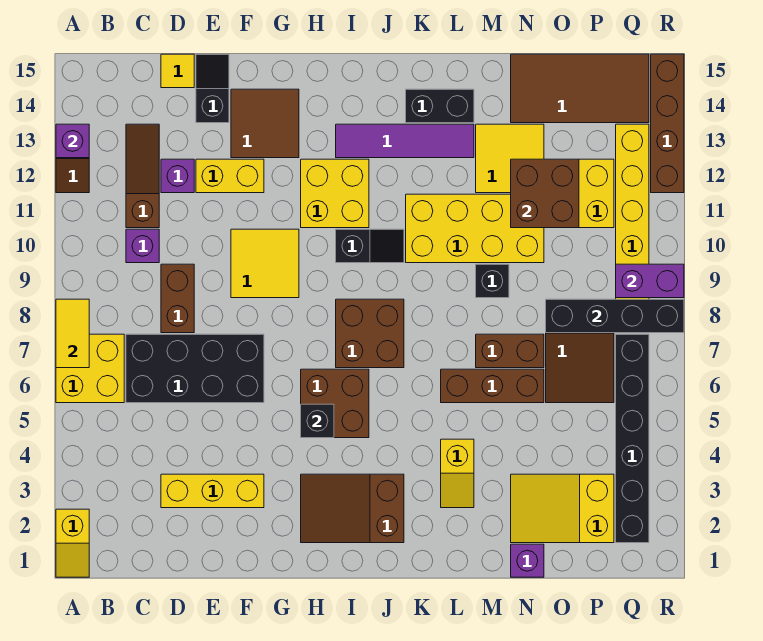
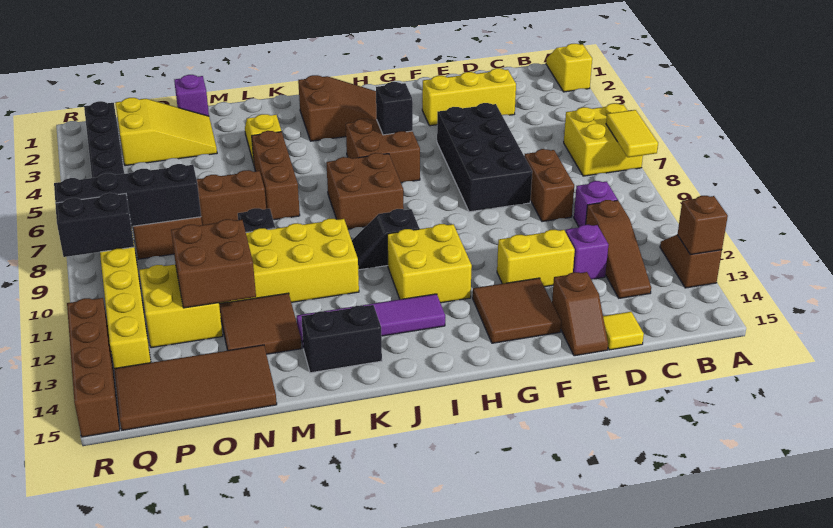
purple brick A13 level 2 -> brown brick A13 level 2
black brick C6:F7 level 1 -> black brick E5:F8 level 1
black slope E14:E15 level 1 top 14 -> brown slope E14:E15 level 1 top 14
yellow tile F9:G10 level 1 -> none
brown brick L6:N6 level 1 -> brown brick L5:L7 level 1
yellow tile M12:N13 level 1 -> brown tile M12:N13 level 1
purple brick Q9:R9 level 2 -> black brick Q9:R9 level 2

